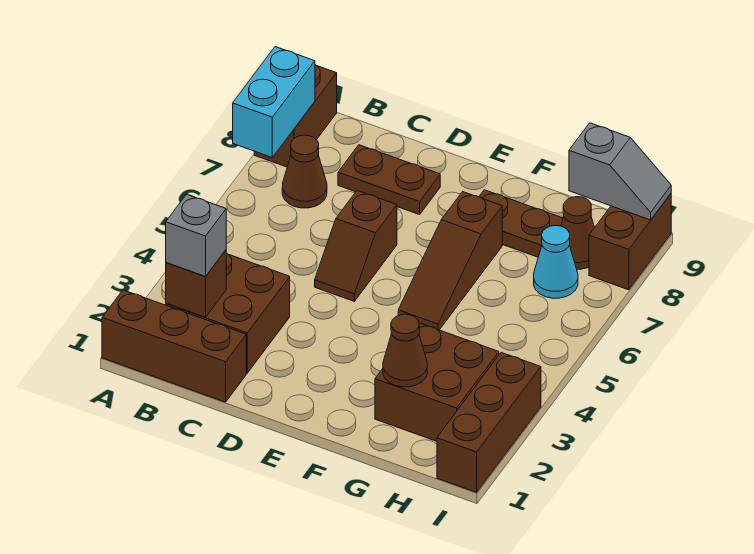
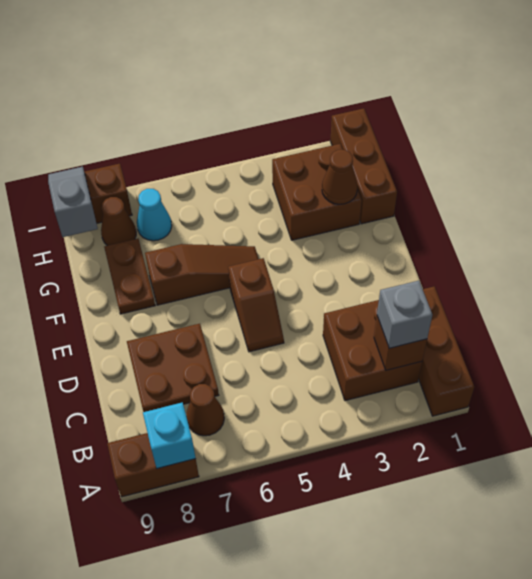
cyan brick A7:A8 level 2 -> cyan brick A8 level 2
brown plate C8:D8 level 1 -> brown plate C7:D8 level 1
brown slope D5:D6 level 1 top 6 -> brown slope D5:E5 level 1 top E
brown brick I1:I3 level 1 -> brown brick G1:I1 level 1

